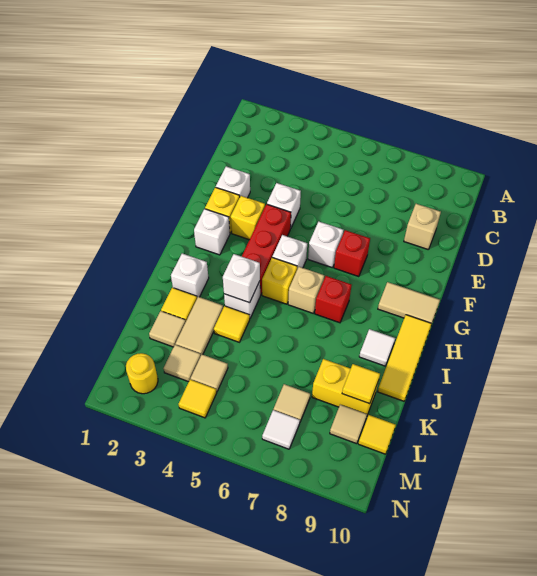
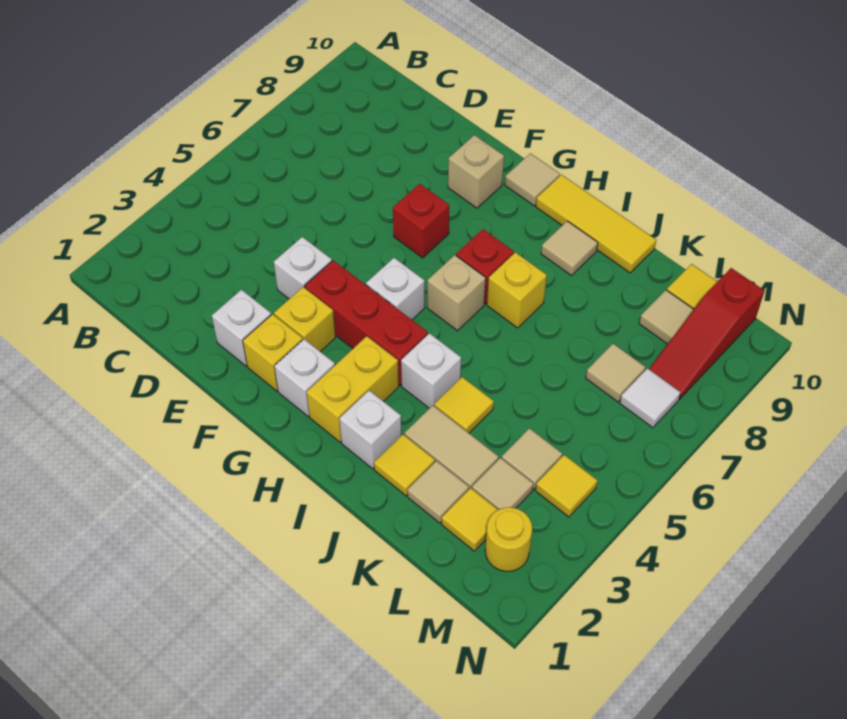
tan brick D9 level 1 -> tan brick F9 level 1
white brick F6 level 1 -> none
tan tile G9:G10 level 1 -> tan tile G10 level 1
yellow brick H5 level 1 -> yellow brick I7 level 1
white brick I4 level 2 -> none
white tile I9 level 1 -> tan tile I9 level 1
yellow brick K8:K9 level 1 -> yellow brick H2:H3 level 1
yellow tile K9 level 2 -> yellow tile L2 level 1
none -> red slope M8:M10 level 1 top 10

